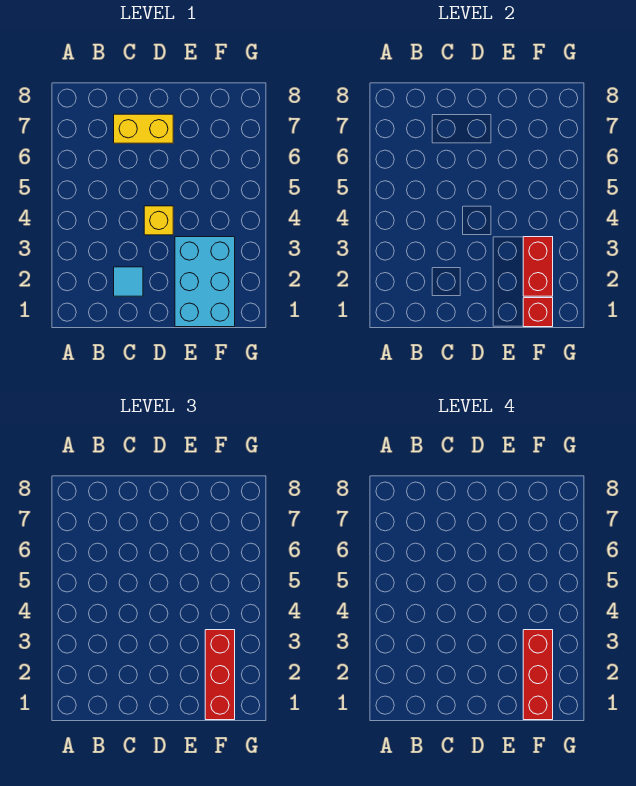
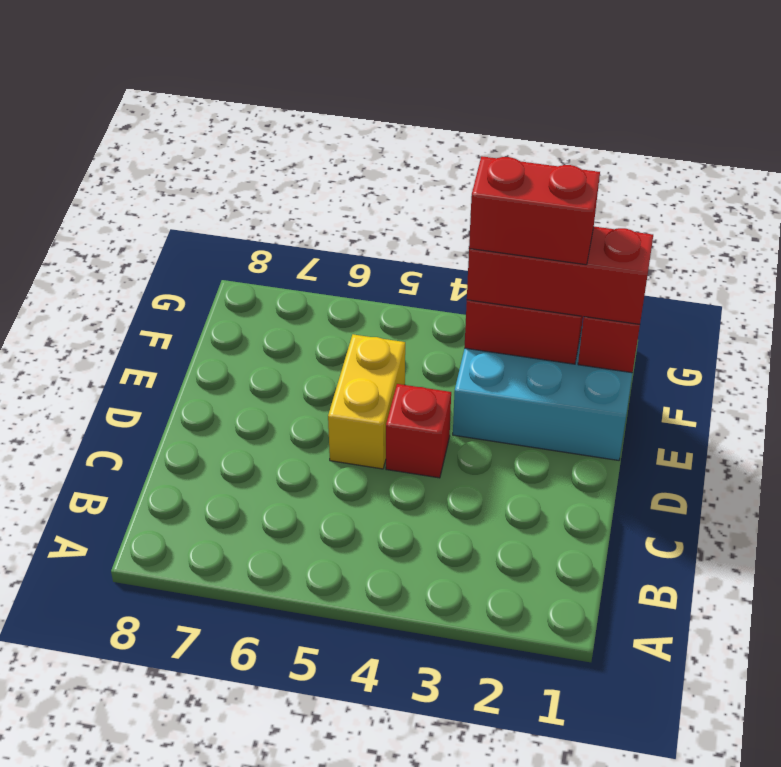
cyan tile C2 level 1 -> none
yellow brick C7:D7 level 1 -> yellow brick D5:E5 level 1
yellow brick D4 level 1 -> red brick D4 level 1
red brick F1:F3 level 4 -> red brick F2:F3 level 4

